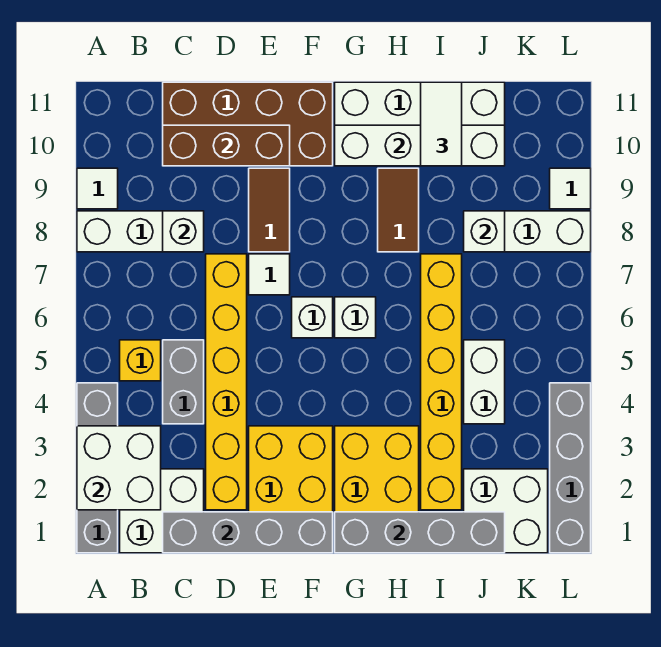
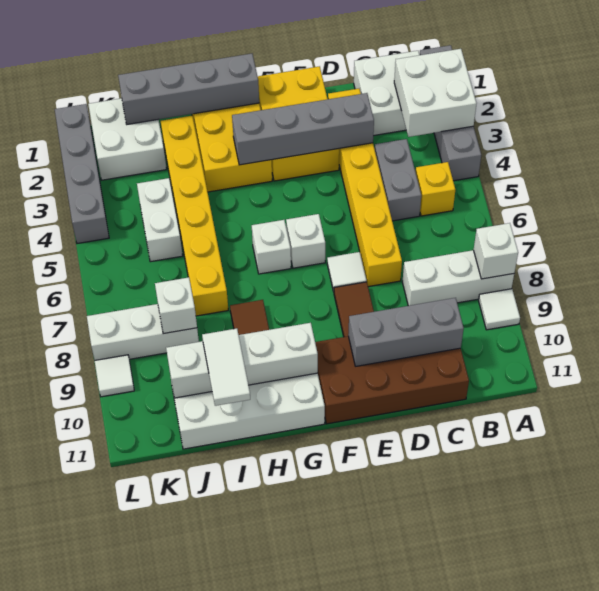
grey brick C1:F1 level 2 -> grey brick D3:G3 level 2
white brick C8 level 2 -> white brick A8 level 2
brown brick C10:E10 level 2 -> grey brick C10:E10 level 2

